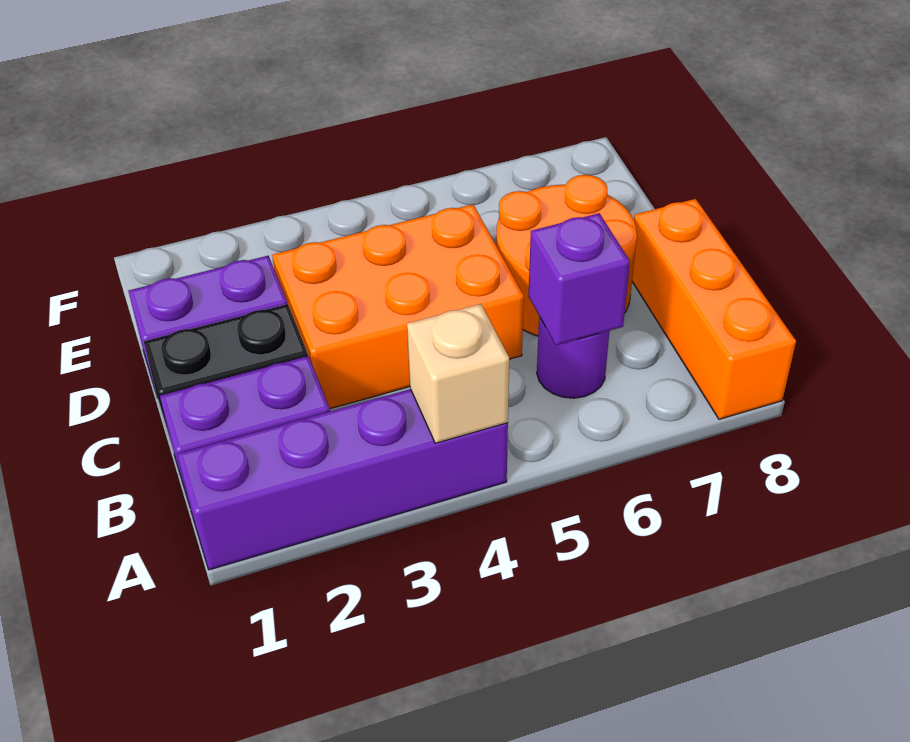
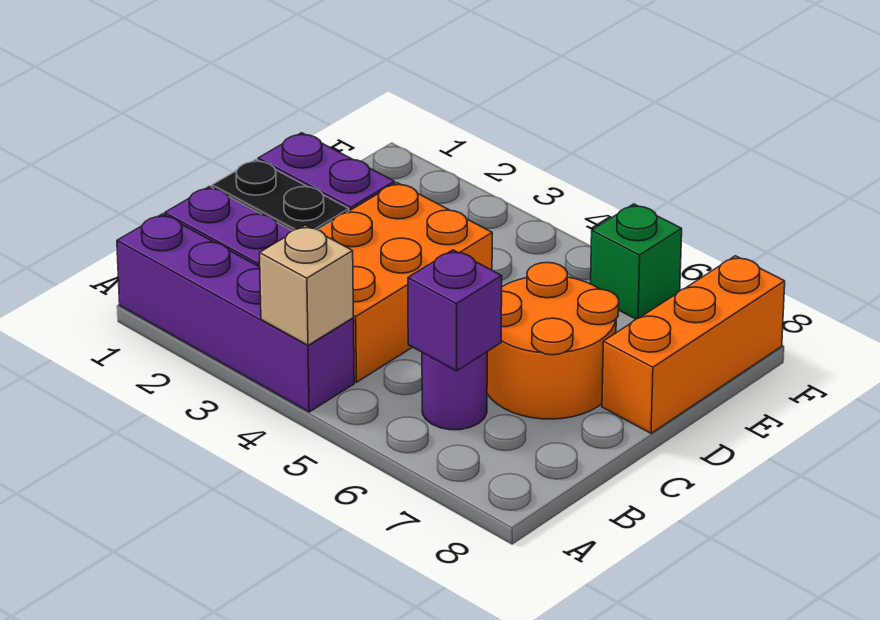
orange brick A8:C8 level 1 -> orange brick D8:F8 level 1
orange brick C3:D5 level 1 -> orange brick B3:D4 level 1
none -> green brick F6 level 1

